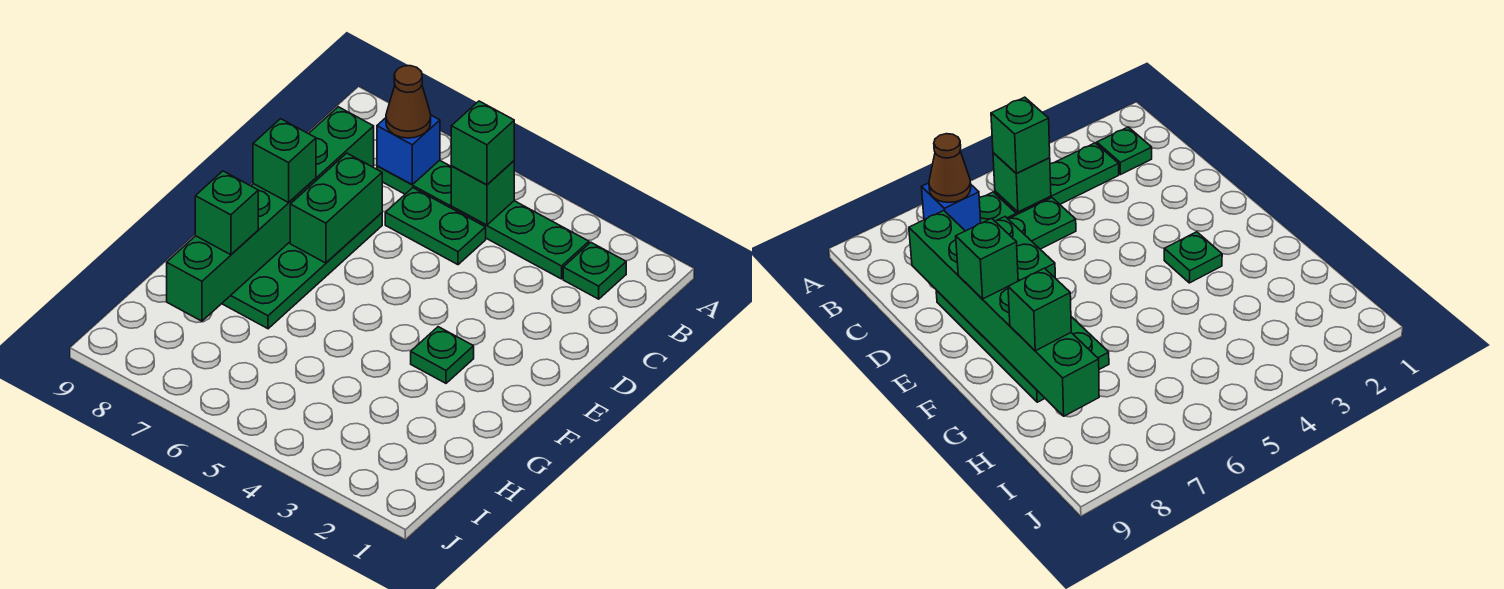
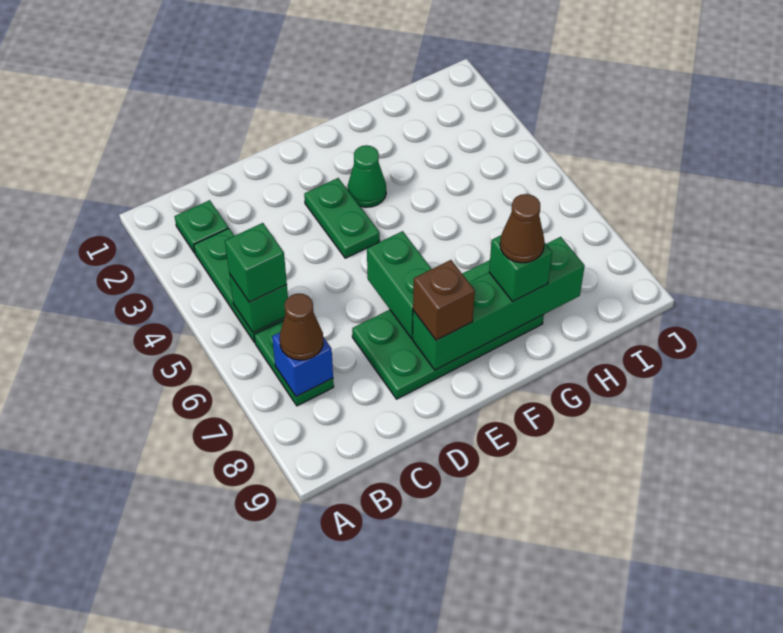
green plate C5:C6 level 1 -> green plate E3:E4 level 1
green brick C8:H8 level 2 -> green brick E8:H8 level 2
green brick D7:E7 level 2 -> green brick E6:E7 level 2
green brick E8 level 3 -> brown brick E8 level 3
green plate F3 level 1 -> green cone F3 level 1
none -> brown cone G8 level 4

